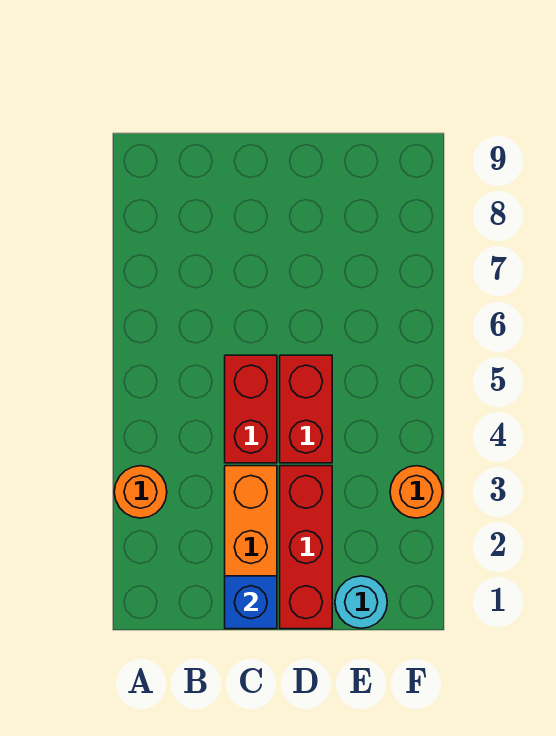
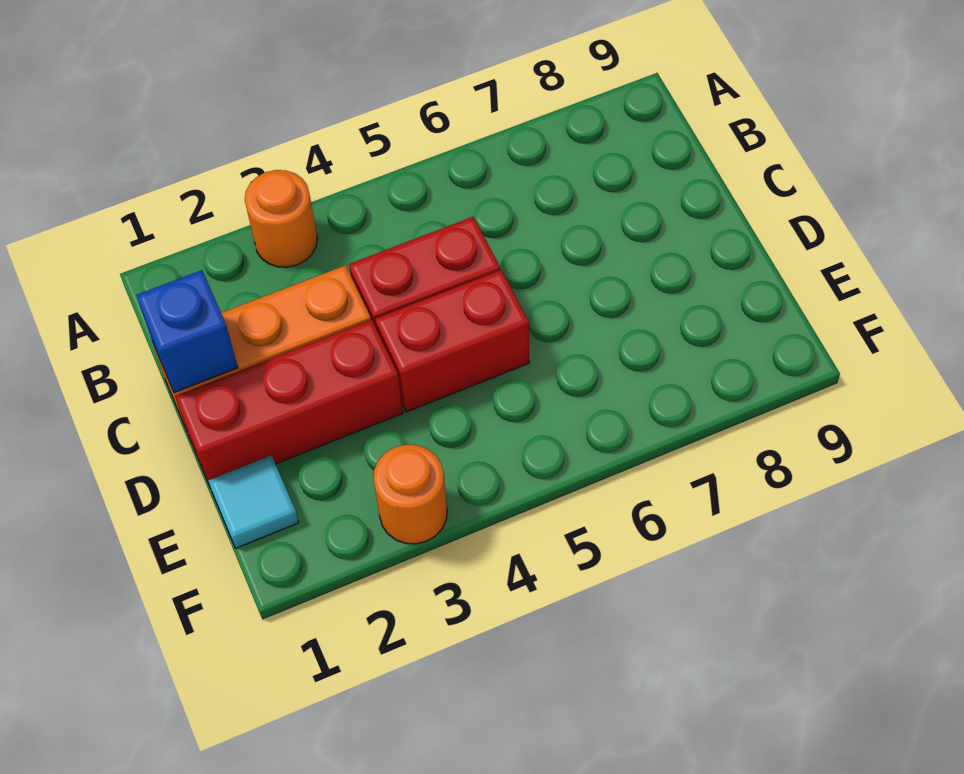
cyan round brick E1 level 1 -> cyan tile E1 level 1

